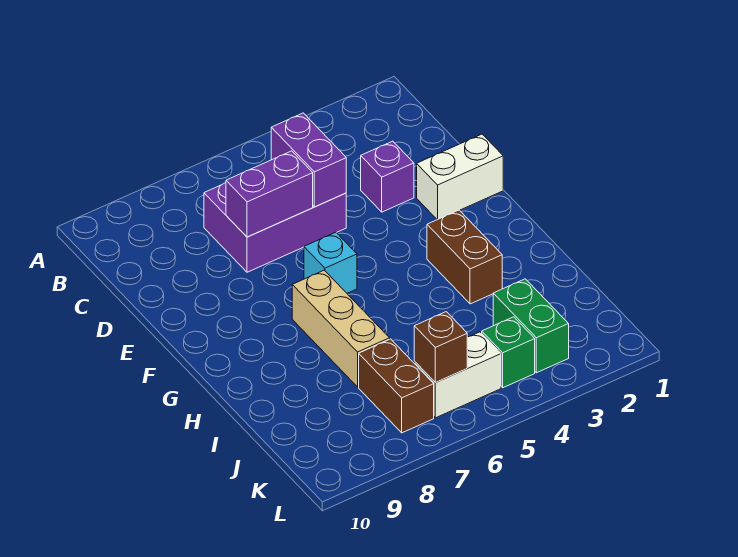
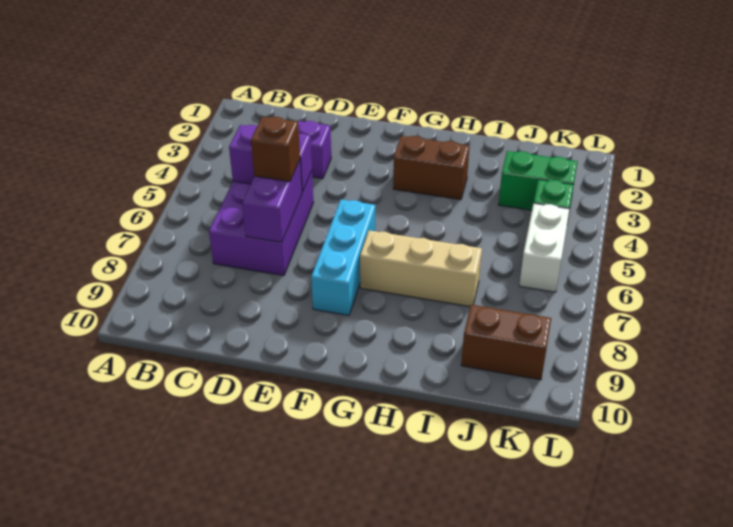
white brick E1:E2 level 1 -> none
cyan brick F6 level 1 -> cyan brick F6:F8 level 1
brown brick J7:K7 level 1 -> brown brick J9:K9 level 1
brown brick K6 level 2 -> brown brick D6 level 3

